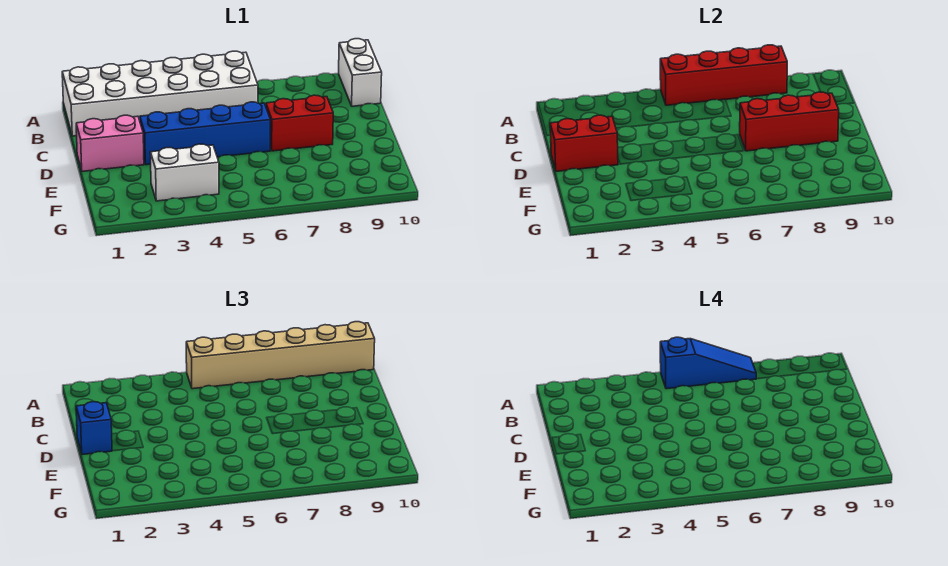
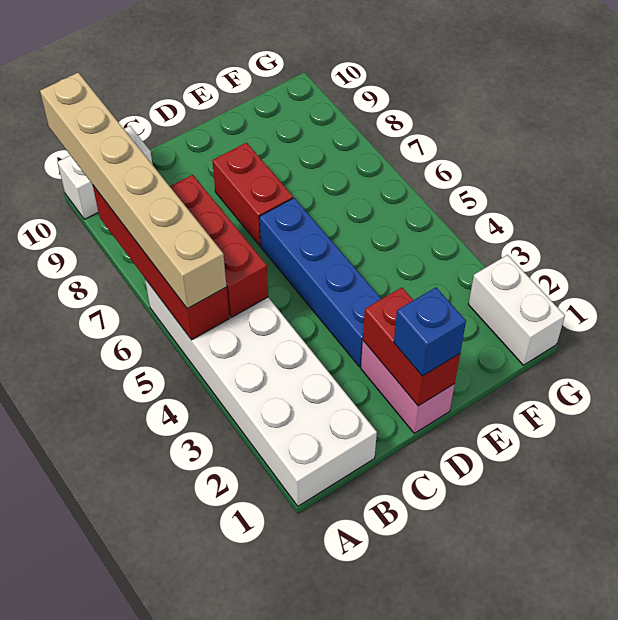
blue slope A5:A7 level 4 top 5 -> none
red brick D7:D9 level 2 -> red brick B5:B7 level 2
white brick F3:F4 level 1 -> white brick G1:G2 level 1

